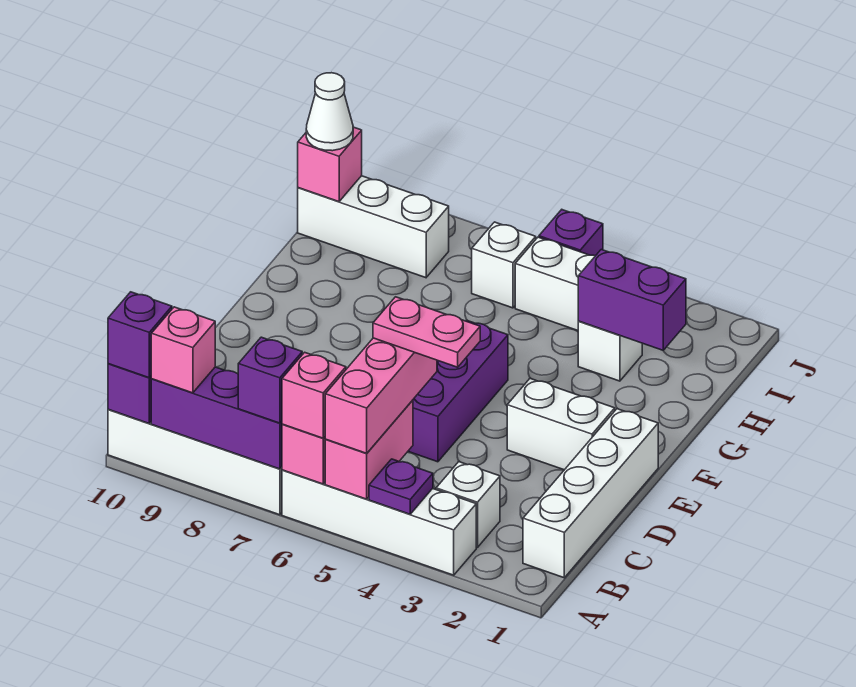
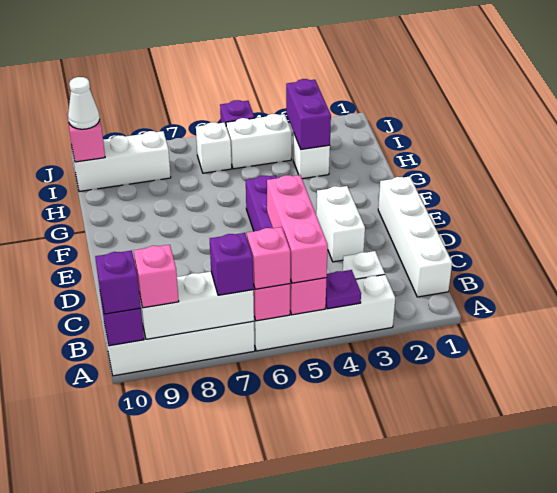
purple brick A7:A9 level 2 -> white brick A7:A9 level 2
pink plate C4:C5 level 4 -> none
white brick E2:E3 level 1 -> white brick D3:E3 level 1
purple brick H2:H3 level 2 -> purple brick H3:I3 level 2

